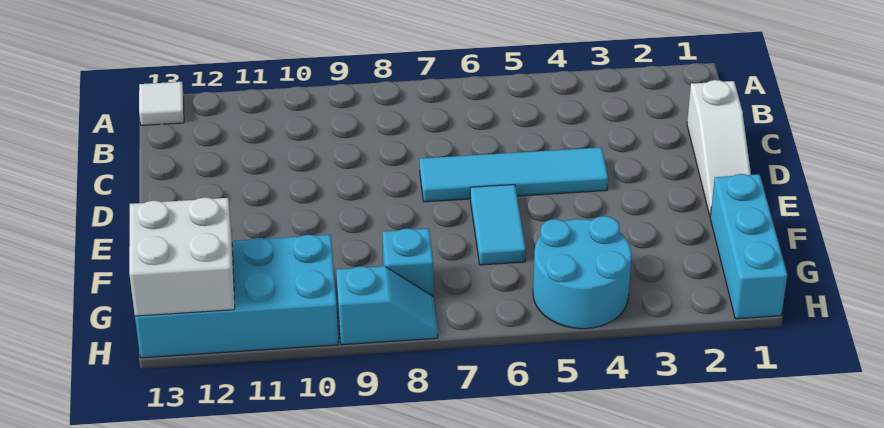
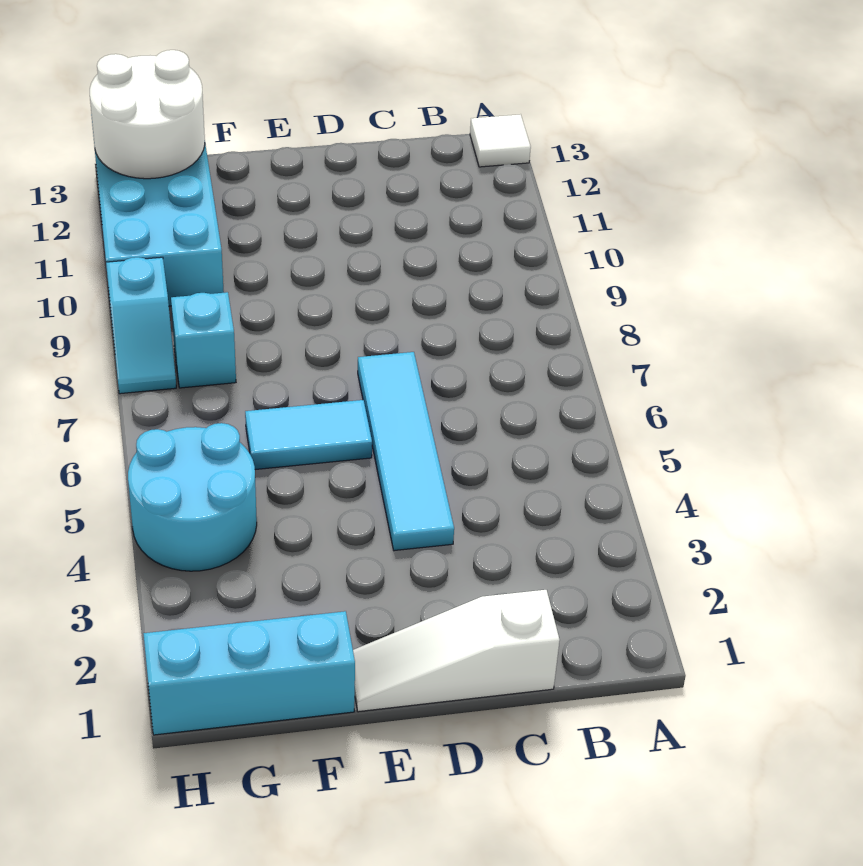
white brick G12:H13 level 2 -> white round brick G12:H13 level 2

